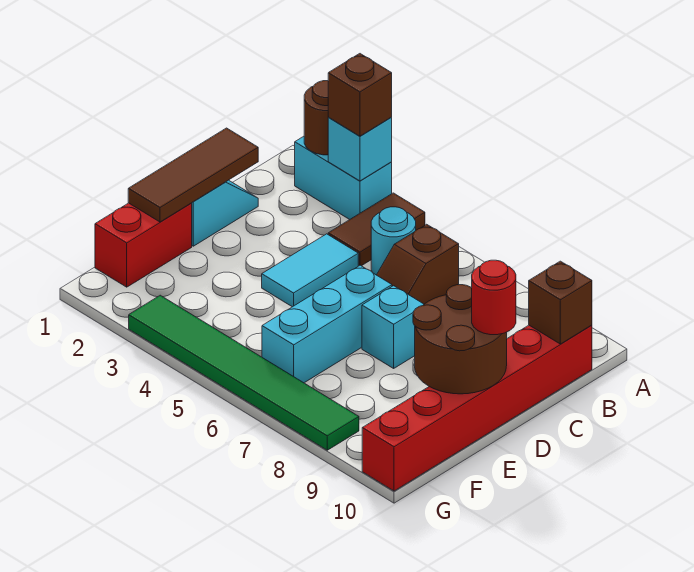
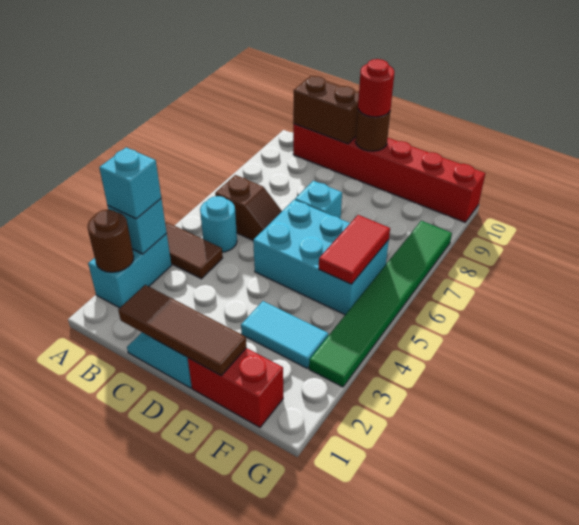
brown brick A3 level 3 -> cyan brick A3 level 3
brown brick B10 level 2 -> brown brick B10:C10 level 2
cyan tile C4:D4 level 1 -> cyan tile E3:F3 level 1
cyan brick D6:F6 level 1 -> cyan brick D5:F6 level 1
brown round brick D9:E10 level 2 -> brown round brick D10 level 2
none -> red tile F5:F6 level 2

